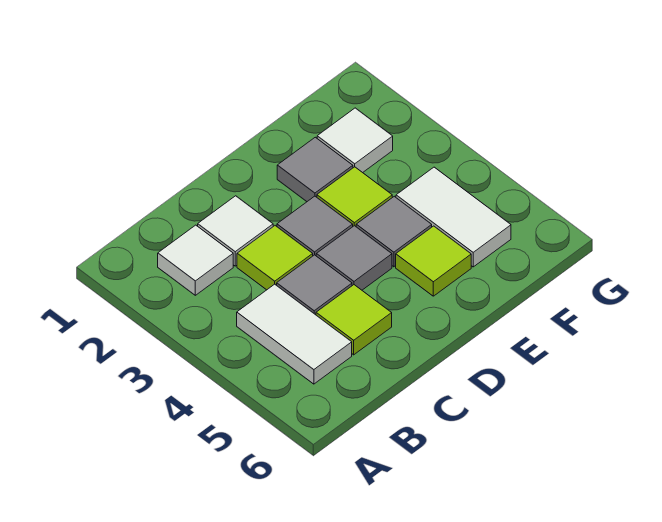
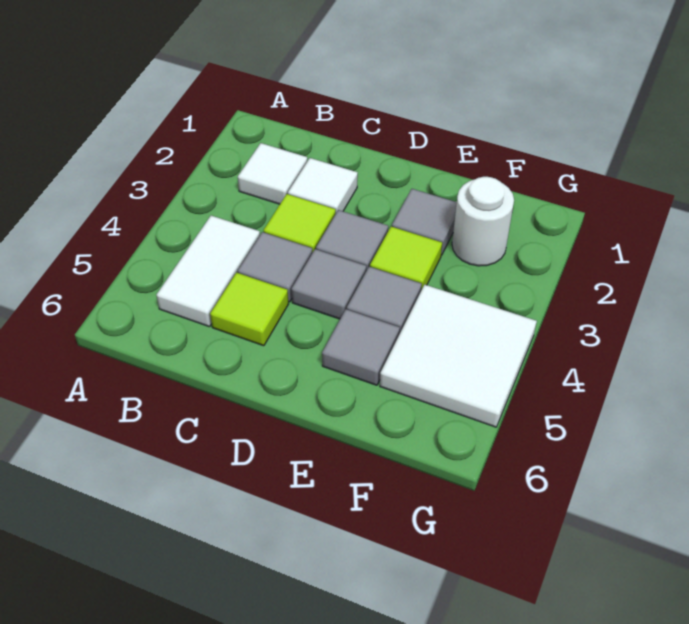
lime tile E5 level 1 -> grey tile E5 level 1
white tile F2 level 1 -> white round brick F2 level 1
white tile F4:F5 level 1 -> white tile F4:G5 level 1

